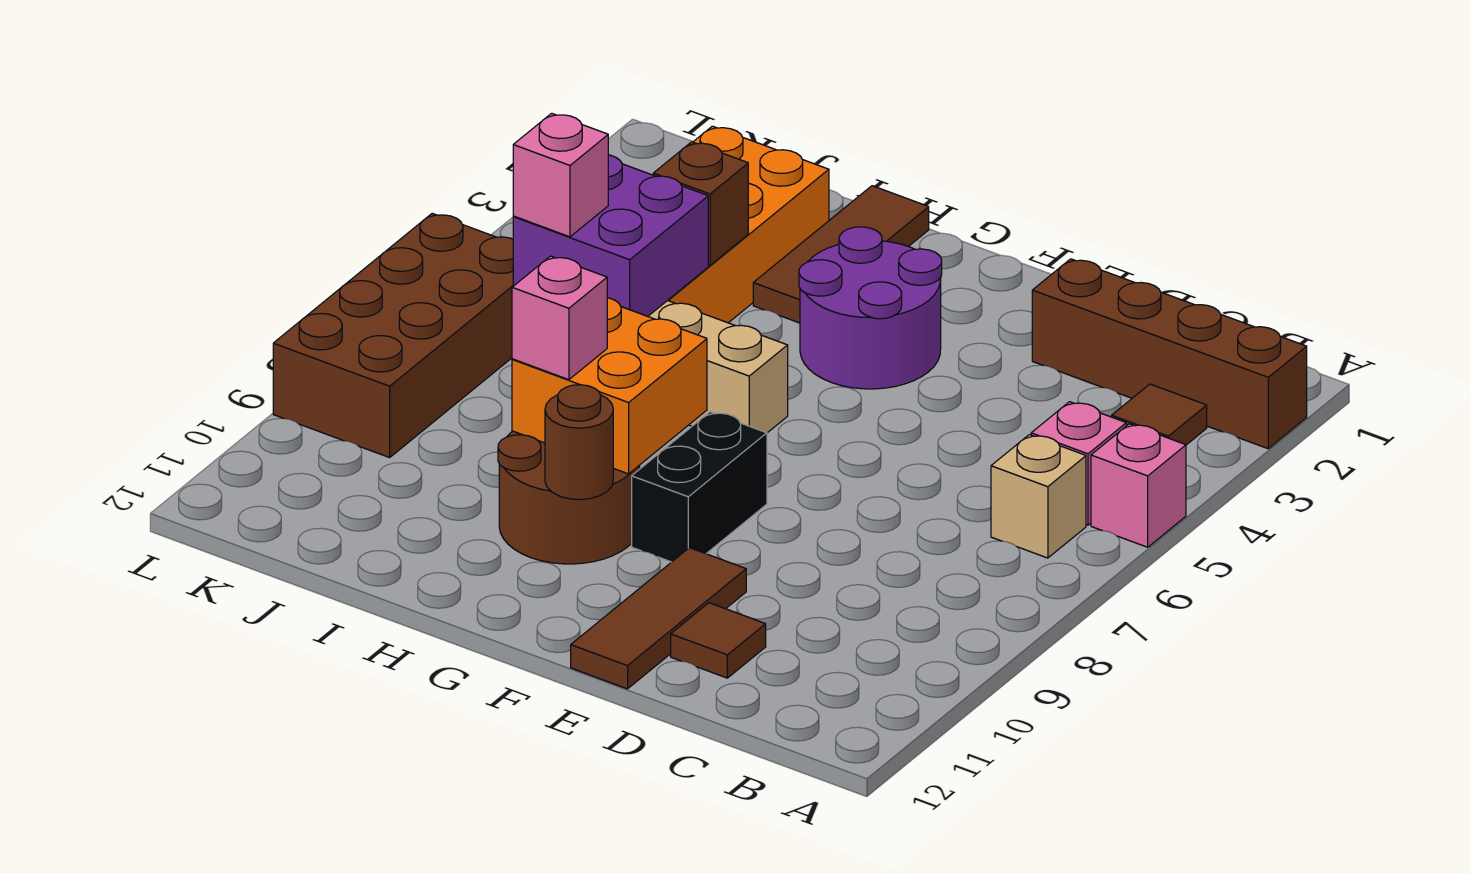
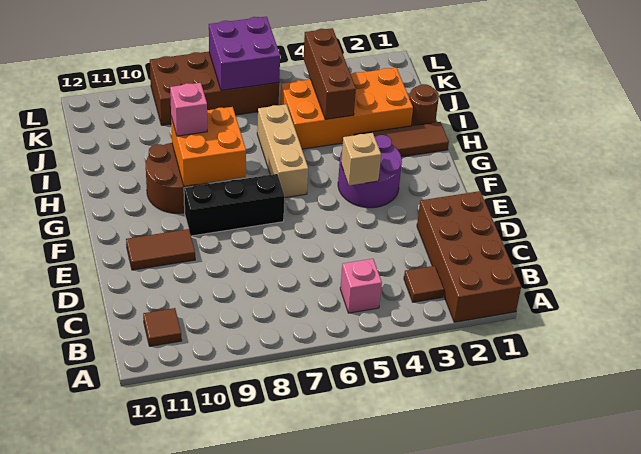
brown brick A2:D2 level 1 -> brown brick A1:D2 level 1
pink brick A5 level 1 -> none
tan brick B6 level 1 -> tan brick F4 level 2
brown tile D11 level 1 -> brown tile B11 level 1
brown tile E10:E12 level 1 -> brown tile E10:E11 level 1
black brick F8:F9 level 1 -> black brick F7:F9 level 1
brown round brick G10 level 2 -> brown round brick I1 level 1
brown brick I4 level 2 -> brown brick I4:K4 level 2
purple brick I5:J6 level 2 -> purple brick K6:L7 level 2
pink brick J6 level 3 -> none

